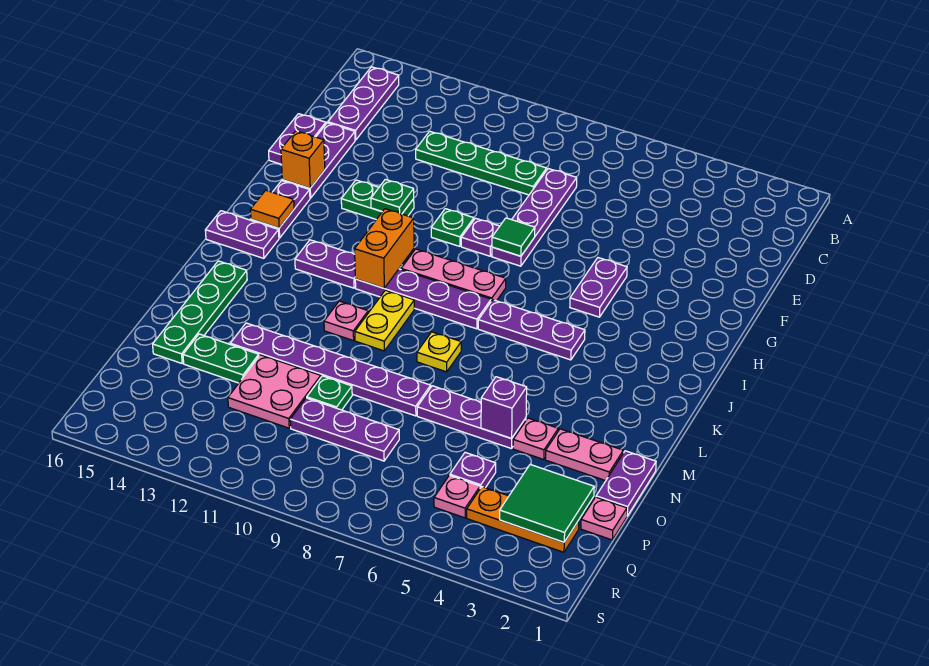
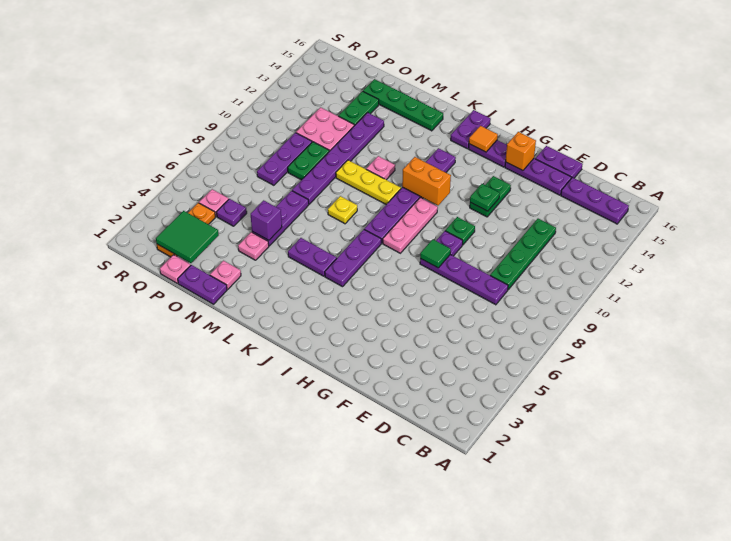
purple plate G5:H5 level 1 -> purple plate K5:L5 level 1
yellow plate K10:L10 level 1 -> yellow plate K10:M10 level 1
pink plate N2:N3 level 1 -> pink plate N2 level 1
green plate O10 level 1 -> green plate O9:O10 level 1

